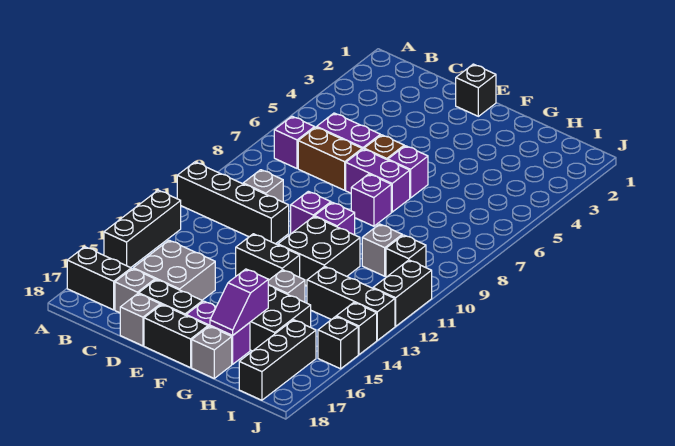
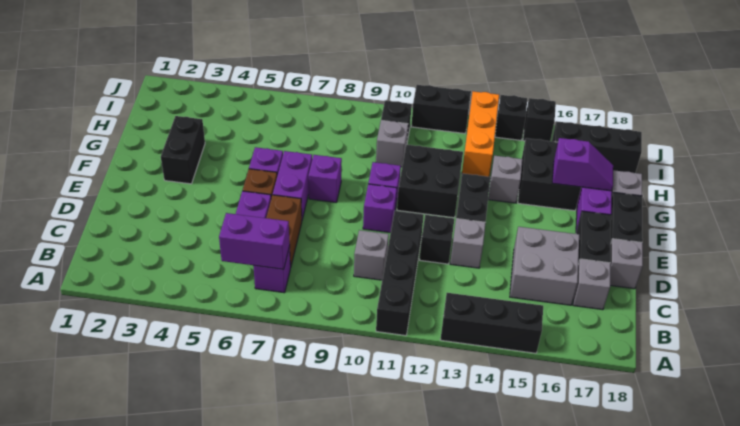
black brick A17:B17 level 1 -> black brick F3:G3 level 1
none -> purple brick B6:B7 level 2
none -> grey brick D13 level 1
black brick E1 level 1 -> black brick D12 level 1
black brick H13:J13 level 1 -> orange brick H13:J13 level 1

